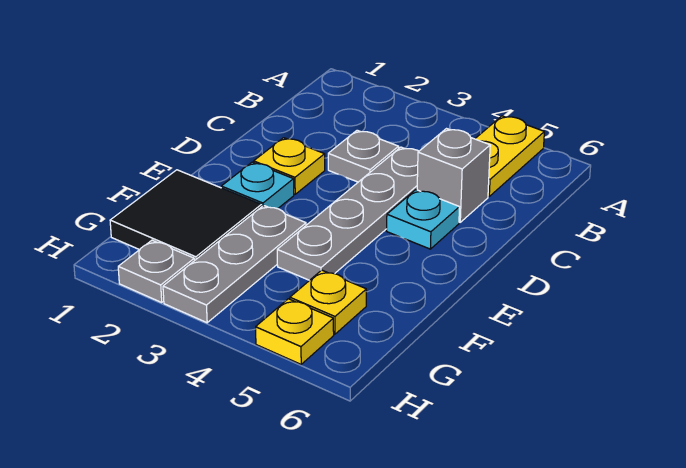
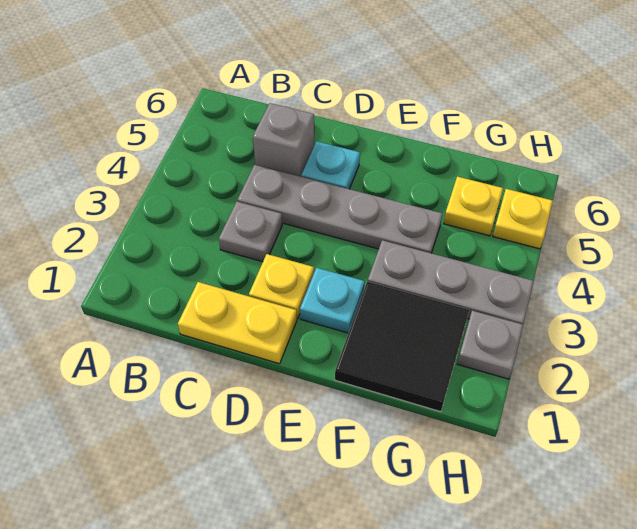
yellow plate A5:B5 level 1 -> yellow plate C1:D1 level 1

